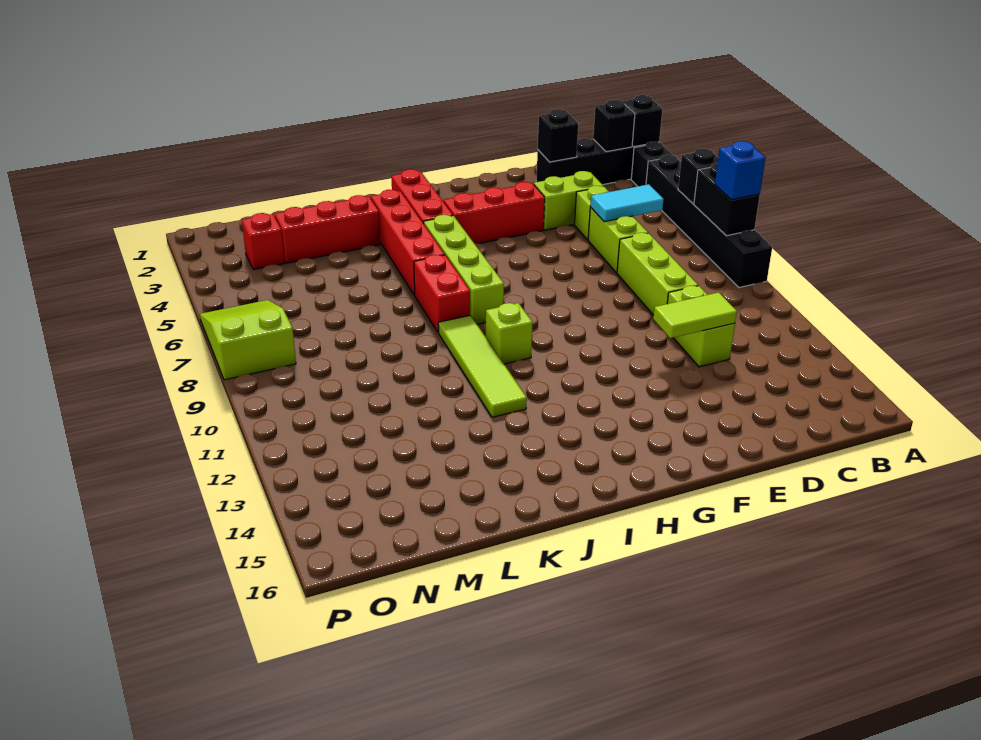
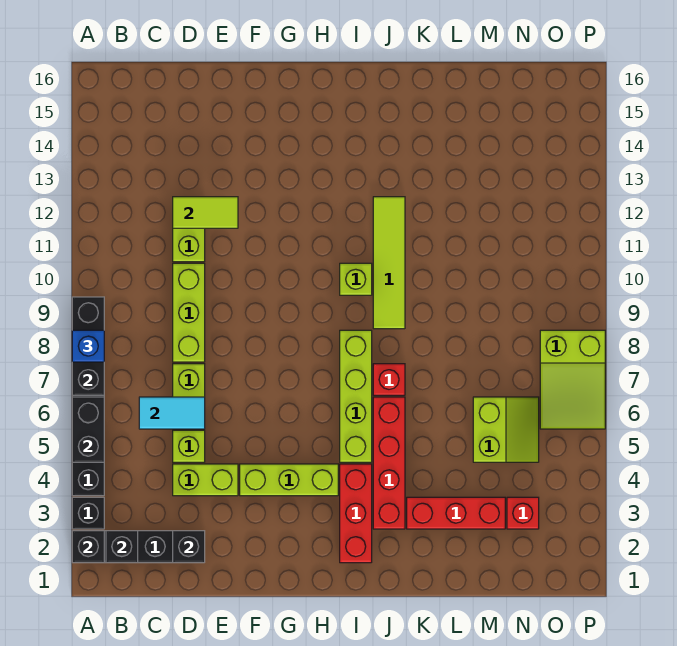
black brick A6 level 2 -> black brick A5:A6 level 2
red brick F4:H4 level 1 -> lime brick F4:H4 level 1
red brick J7:J8 level 1 -> red brick J7 level 1
none -> lime slope M5:N6 level 1 top M

